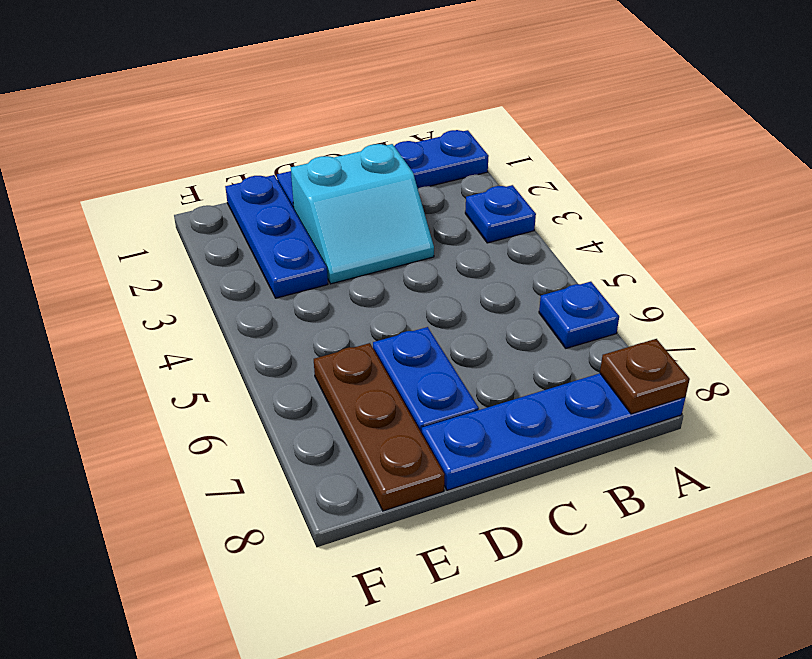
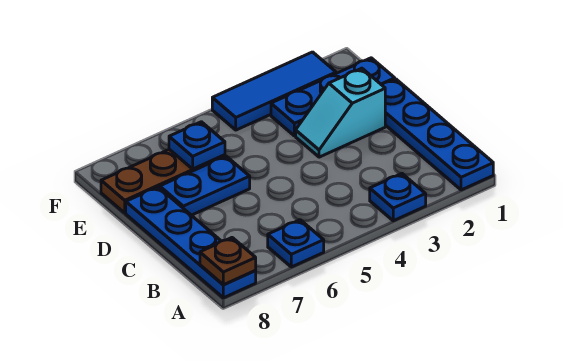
cyan slope C2:D3 level 1 top 2 -> cyan slope D2:D3 level 1 top 2
none -> blue plate E6 level 2
none -> blue tile F2:F4 level 1

